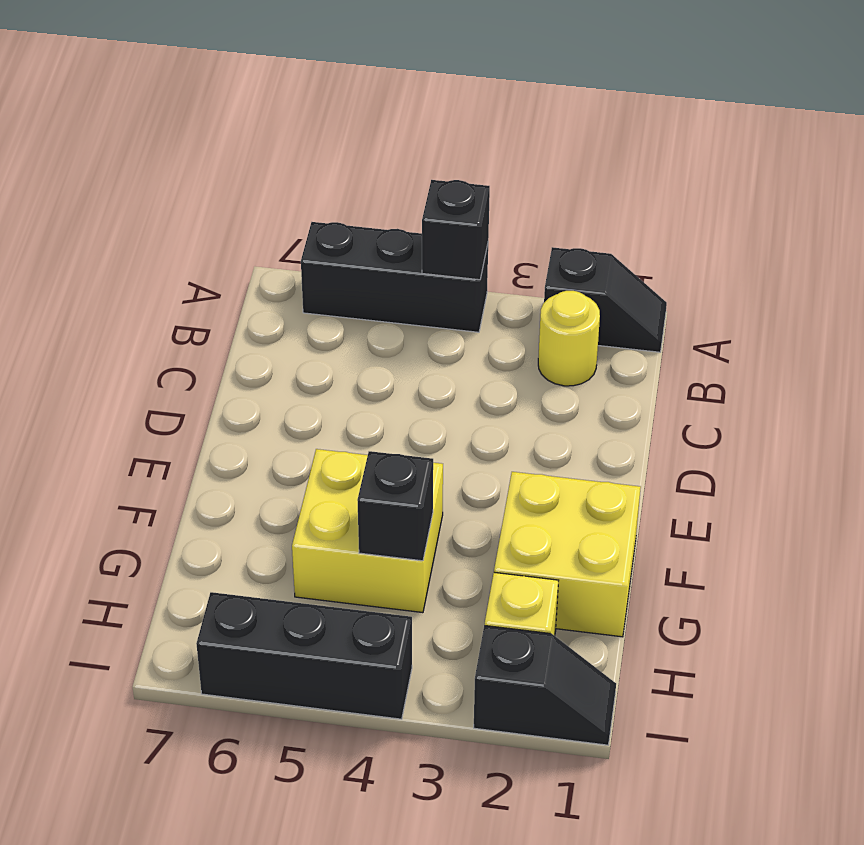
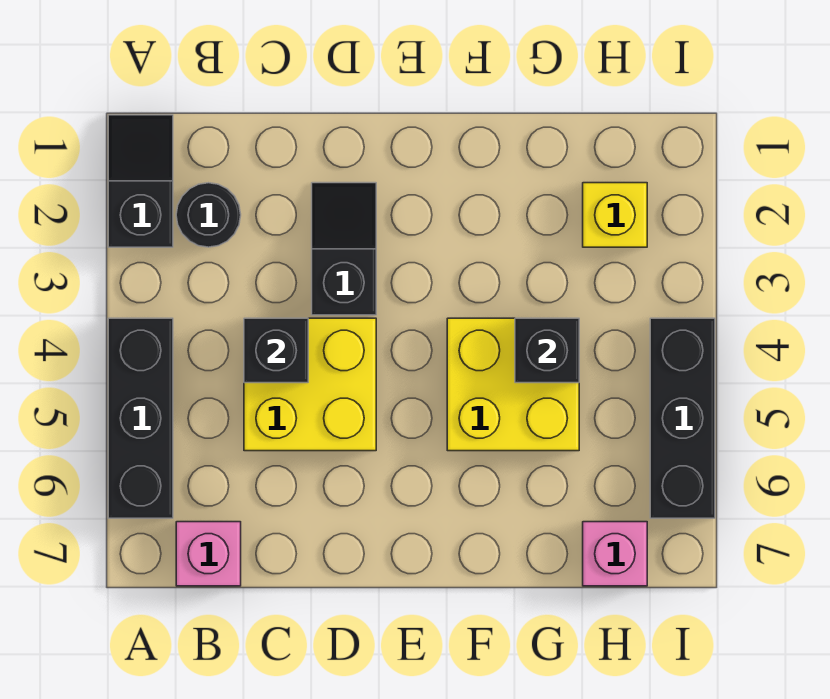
black brick A4 level 2 -> black brick C4 level 2
yellow round brick B2 level 1 -> black round brick B2 level 1
none -> pink brick B7 level 1
yellow brick F1:G2 level 1 -> yellow brick C4:D5 level 1
none -> pink brick H7 level 1
black slope I1:I2 level 1 top 2 -> black slope D2:D3 level 1 top 3

